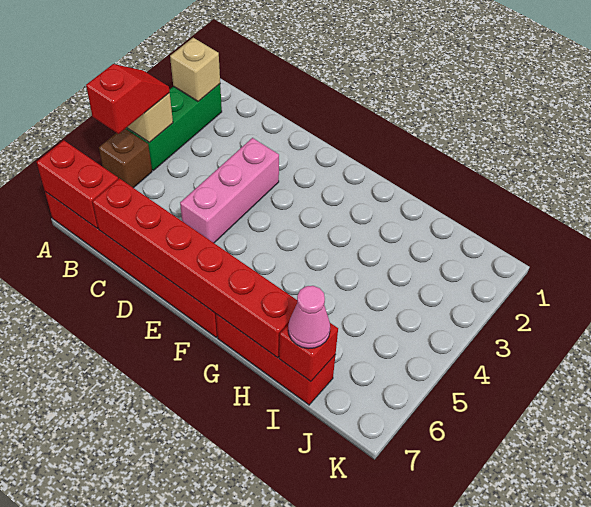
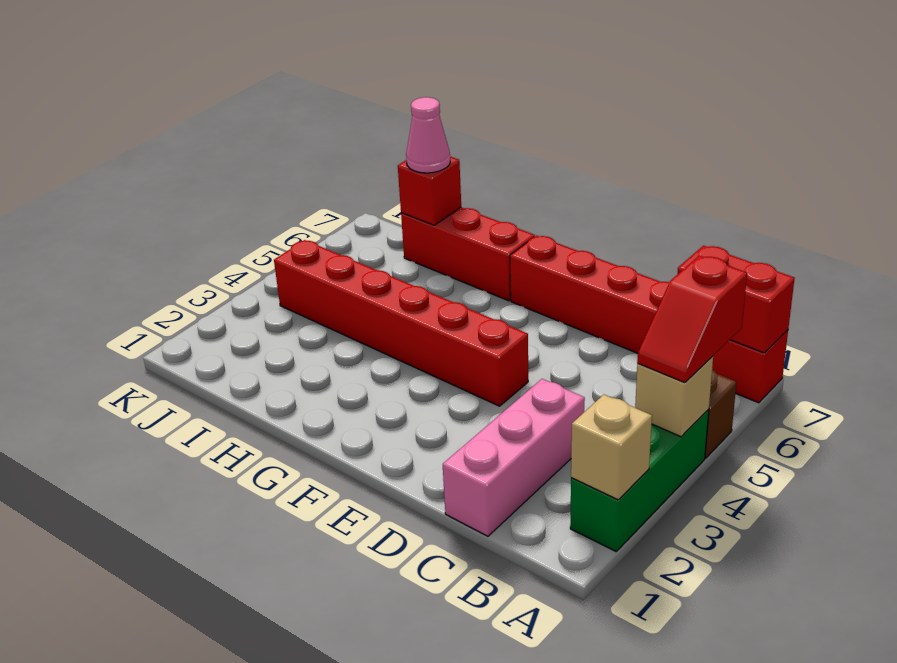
red brick C7:H7 level 2 -> red brick E4:J4 level 1
pink brick D3:D5 level 1 -> pink brick C1:C3 level 1

